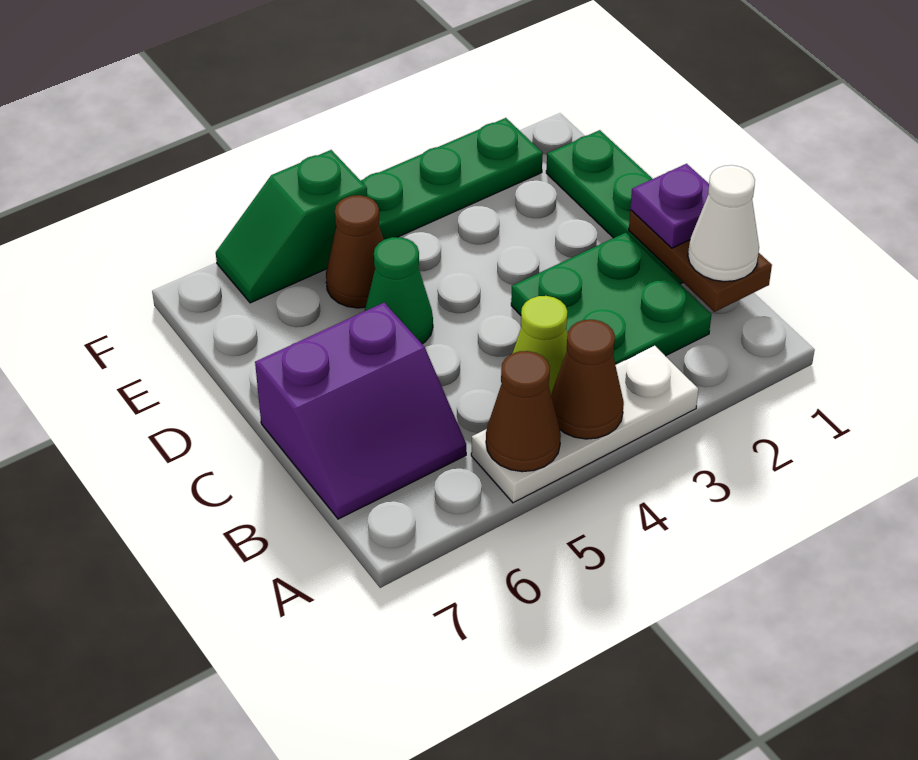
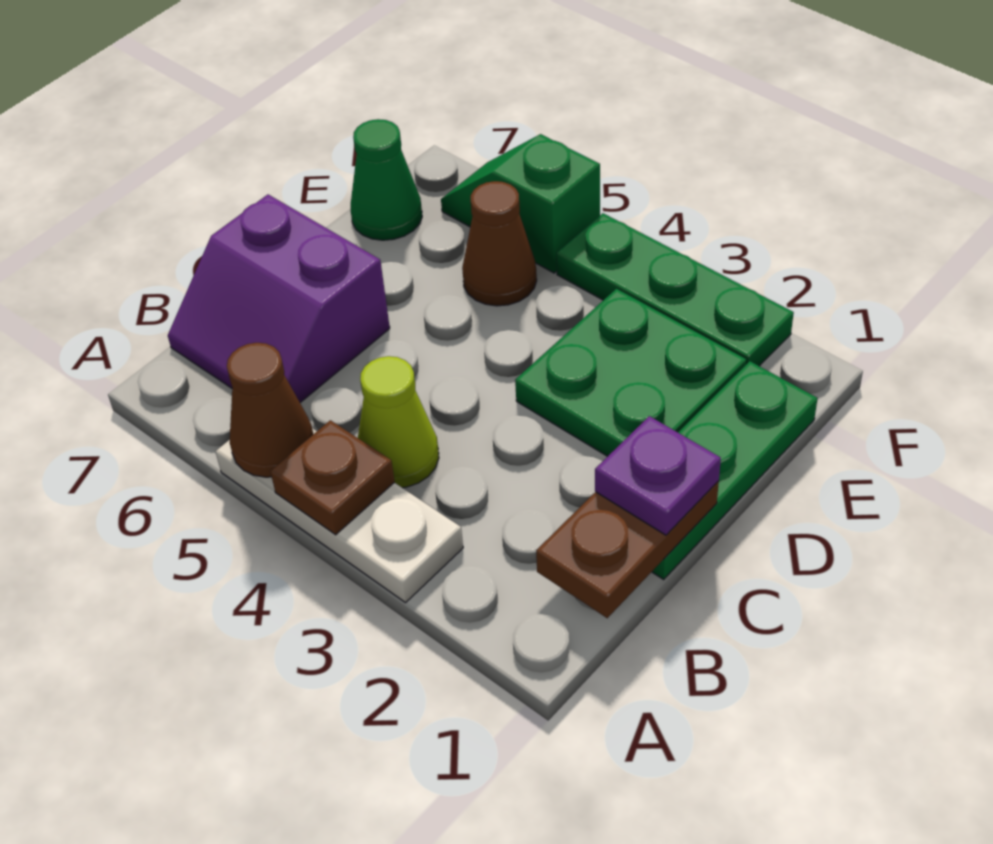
brown cone A4 level 2 -> brown plate A4 level 2
white cone B1 level 3 -> none
green plate B2:C3 level 1 -> green plate D2:E3 level 1
green cone D5 level 1 -> green cone E7 level 1

